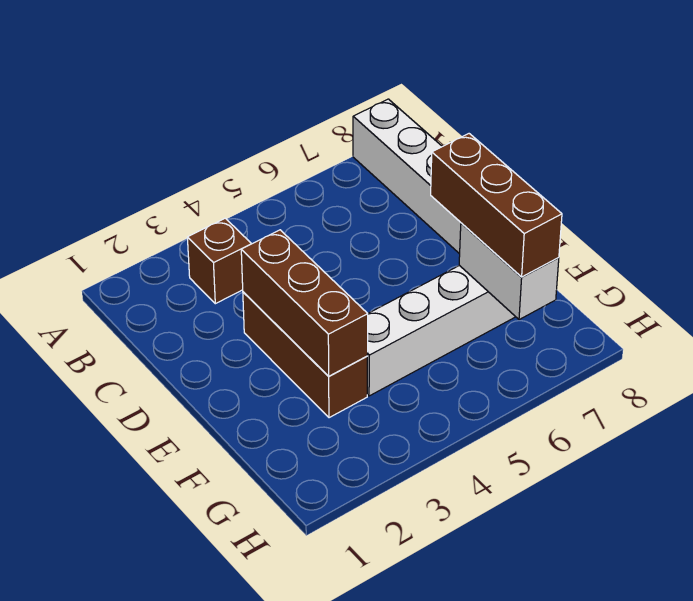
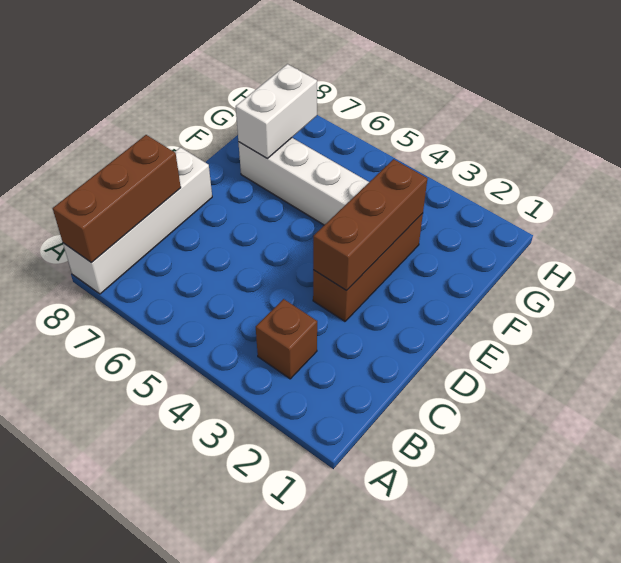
brown brick E7:G7 level 3 -> brown brick A8:C8 level 2

